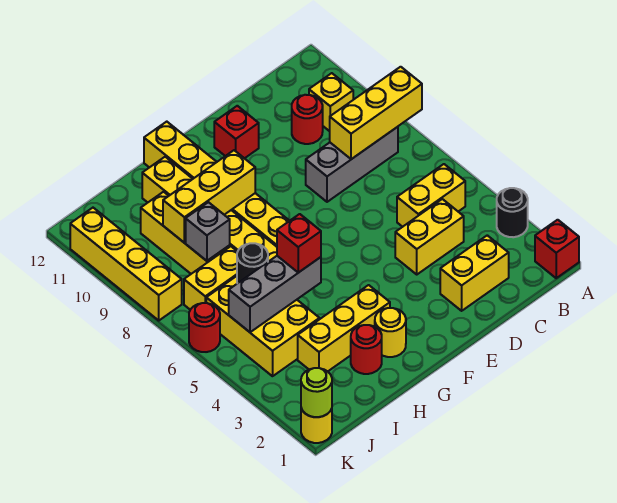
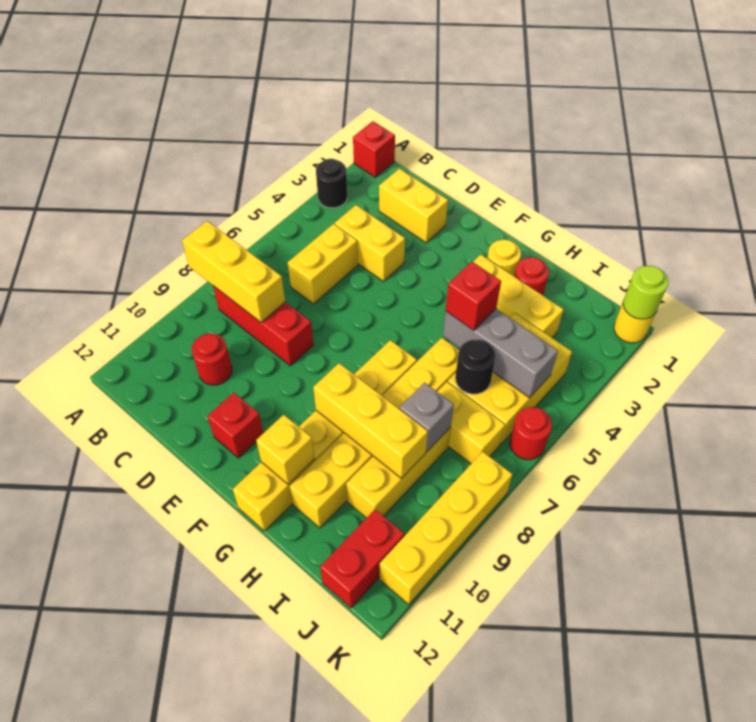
yellow brick B5:C5 level 1 -> yellow brick C5:C6 level 1
grey brick B8:D8 level 1 -> red brick B8:D8 level 1
yellow brick B10 level 1 -> yellow brick G11 level 2
none -> red brick J11:J12 level 1

